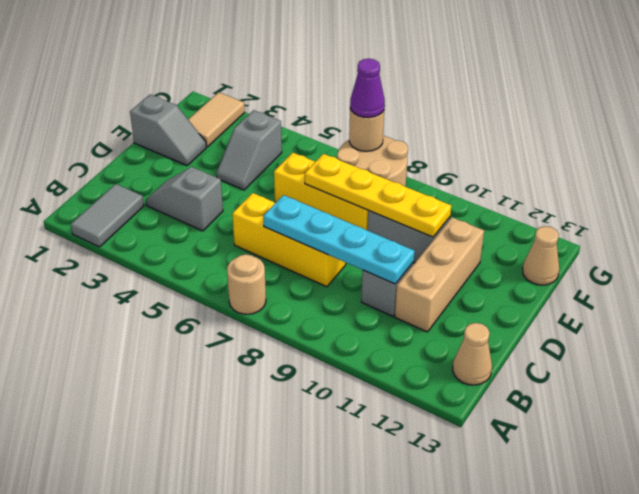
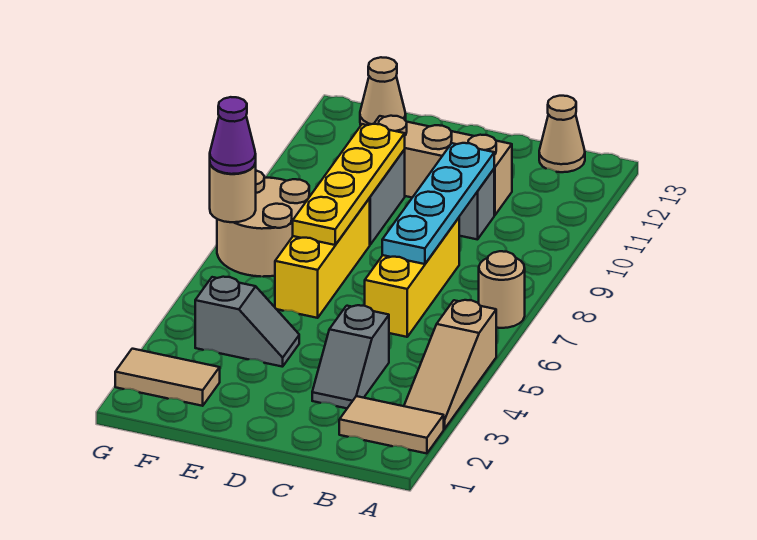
grey tile A2:B2 level 1 -> tan tile A2:B2 level 1
none -> tan slope A3:A5 level 1 top 5
grey slope E1:E2 level 1 top 1 -> none

